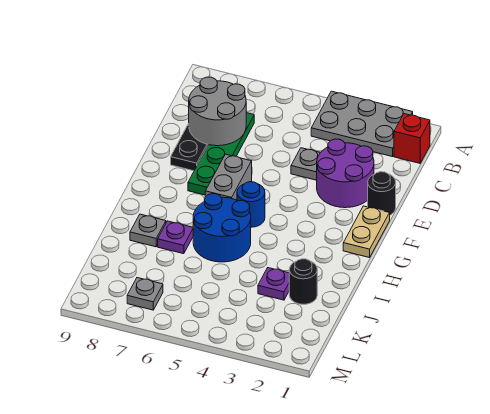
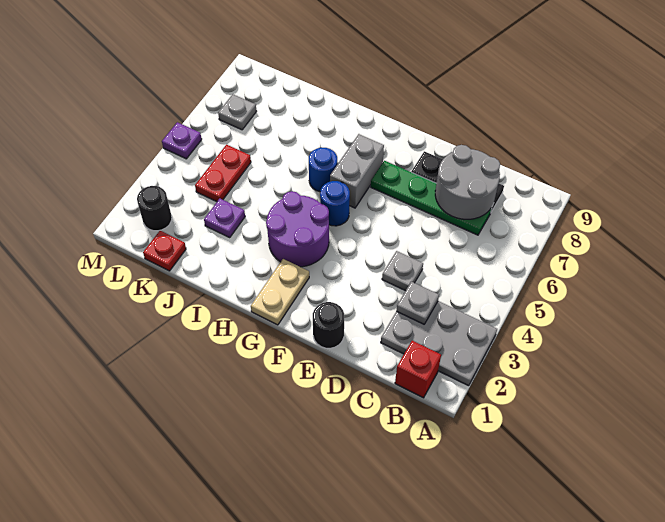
grey plate A2:B4 level 1 -> grey plate A2:C3 level 1
purple round brick D2:E3 level 1 -> purple round brick G3:H4 level 1
tan plate F1:G1 level 1 -> tan plate G1:G2 level 1
grey brick F6:G6 level 1 -> grey brick G6:G7 level 1
blue round brick H5:I6 level 1 -> blue round brick H6 level 1
purple plate I7 level 1 -> purple plate M5 level 1
grey plate I8 level 1 -> grey plate C3 level 2
black round brick J2 level 1 -> black round brick L2 level 1
none -> red plate K1 level 1
none -> red plate K4:K5 level 1

